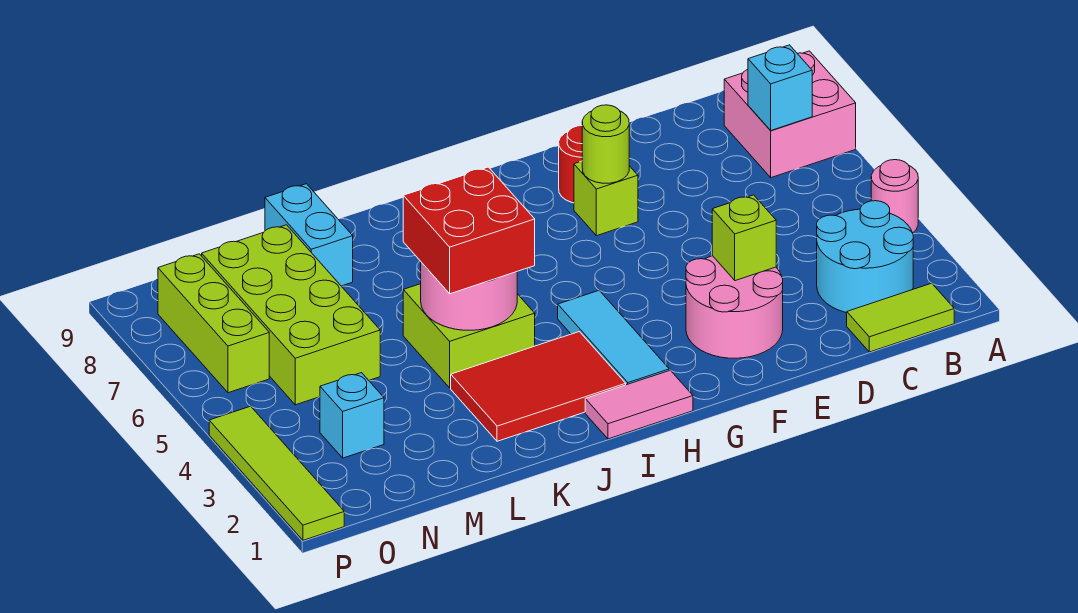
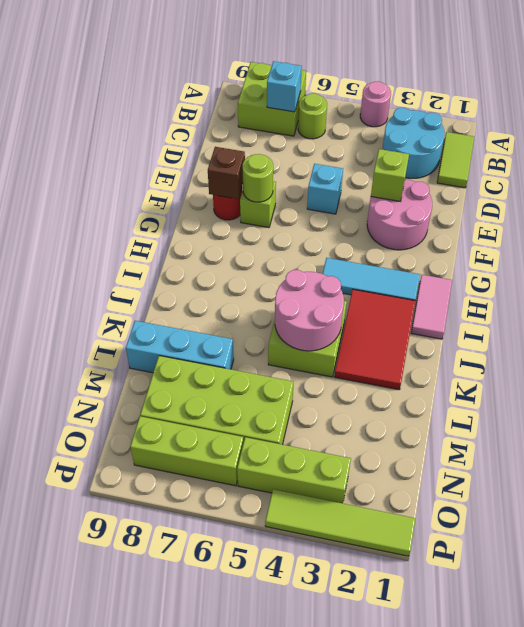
pink brick A7:B8 level 1 -> lime brick A7:B8 level 1
none -> lime round brick B6 level 1
none -> brown brick F8 level 2
red brick J4:K5 level 3 -> none
cyan brick L8:L9 level 1 -> cyan brick L7:L9 level 1
cyan brick N3 level 1 -> cyan brick E5 level 1
none -> lime brick O3:O5 level 1

